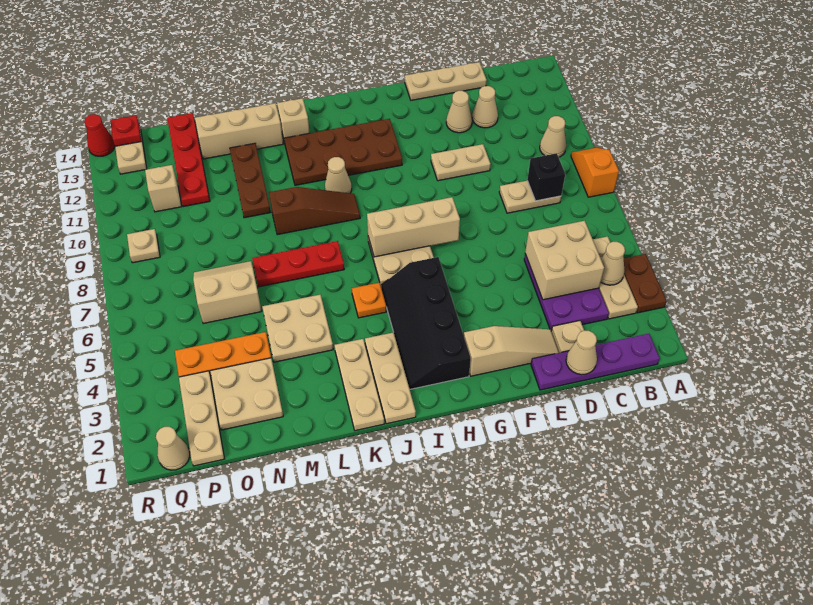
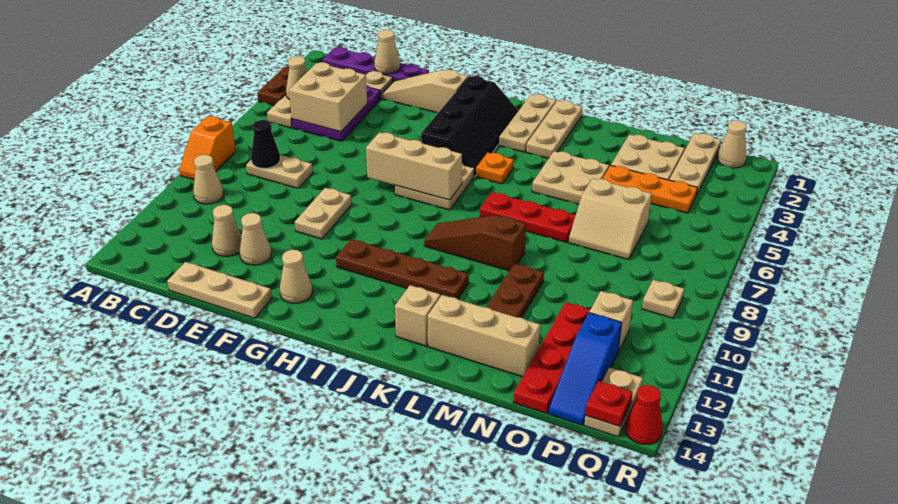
black brick C8 level 2 -> black cone C8 level 2
tan plate E10:F10 level 1 -> tan plate F9:F10 level 1
brown plate H11:K12 level 1 -> brown plate H11:K11 level 1
tan cone J10 level 1 -> tan cone G13 level 1
none -> blue slope P12:P14 level 1 top 12

